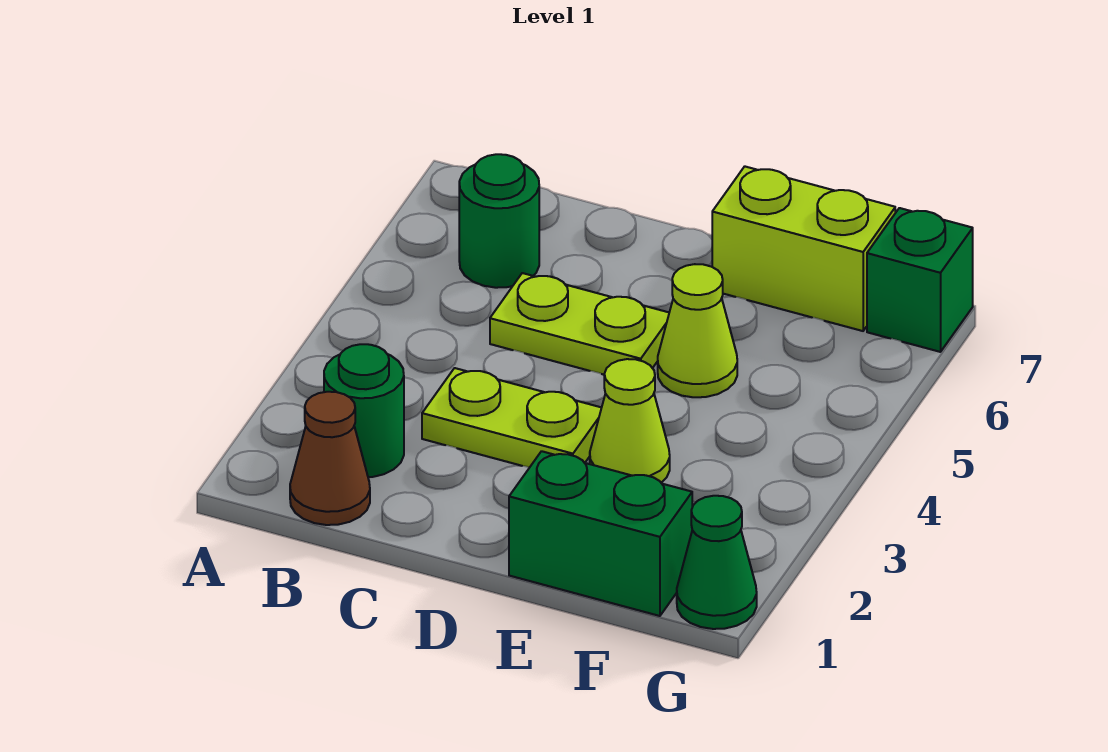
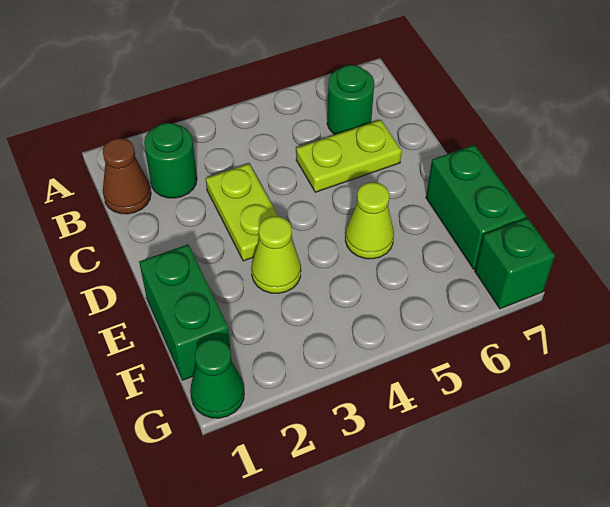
lime plate C5:D5 level 1 -> lime plate C5:C6 level 1
lime brick E7:F7 level 1 -> green brick E7:F7 level 1

